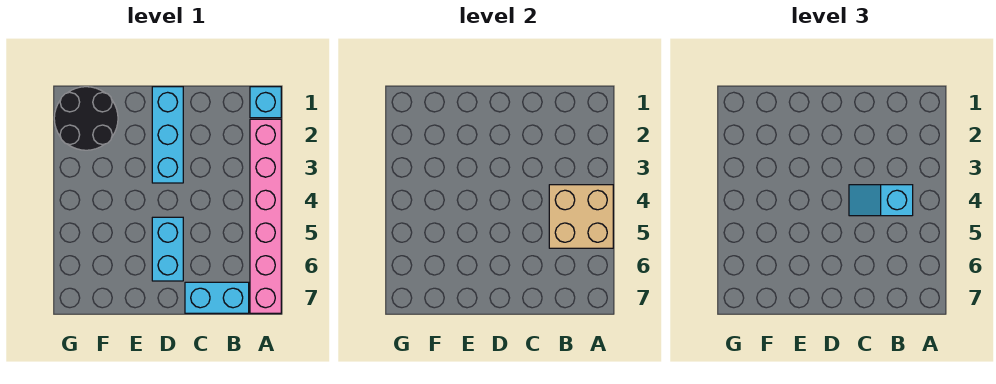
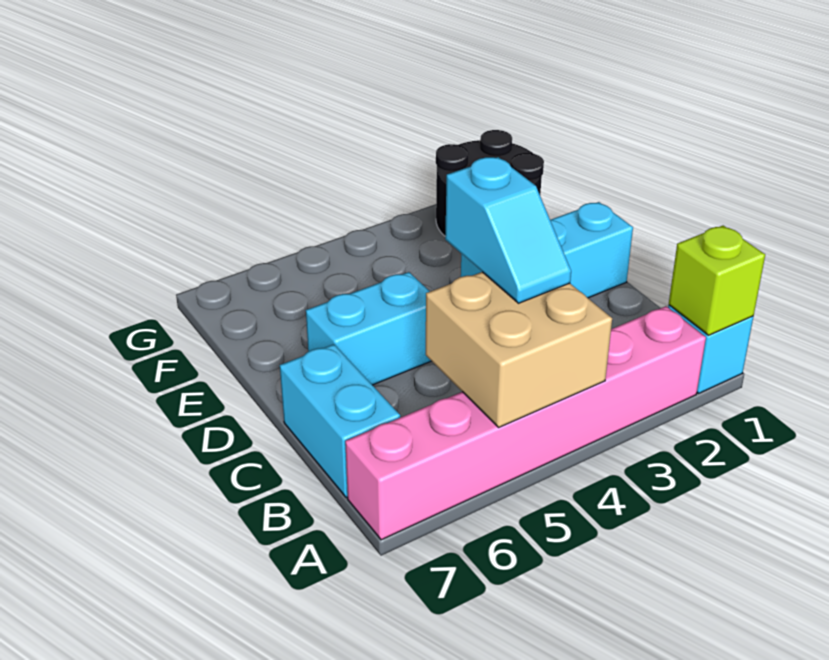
none -> lime brick A1 level 2
cyan slope B4:C4 level 3 top B -> cyan slope B4:C4 level 3 top C

